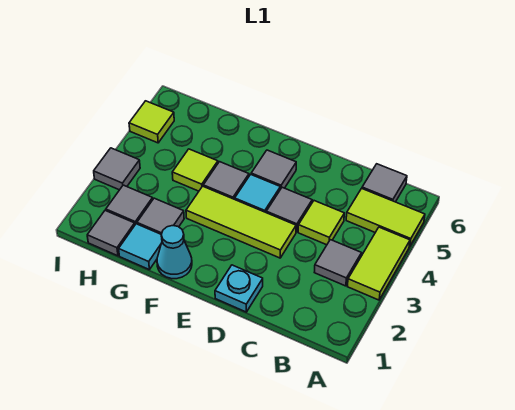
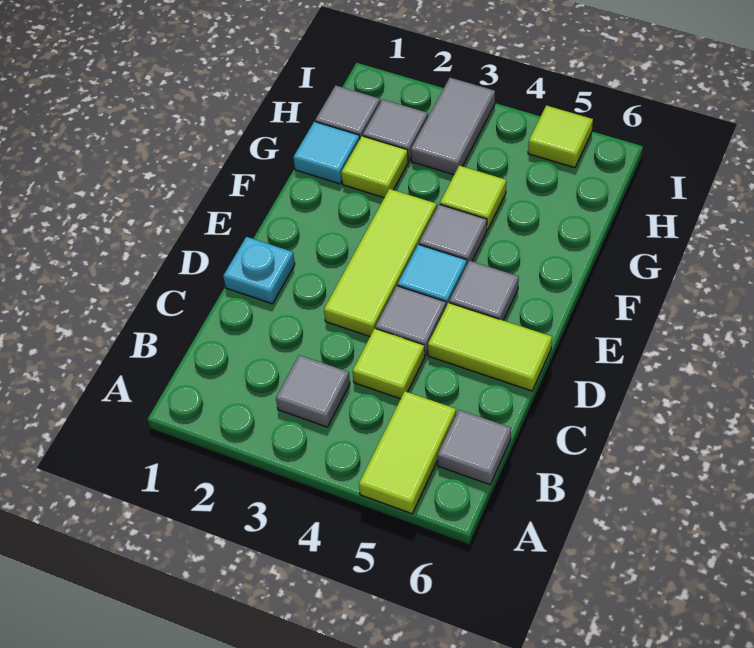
lime tile A3:A4 level 1 -> lime tile D5:D6 level 1
cyan cone F1 level 1 -> none
grey tile G2 level 1 -> lime tile G2 level 1
grey tile I3 level 1 -> grey tile H3:I3 level 1

